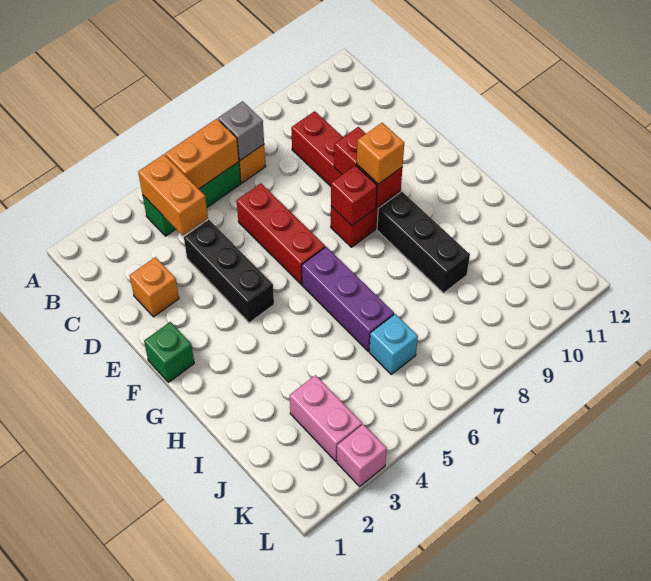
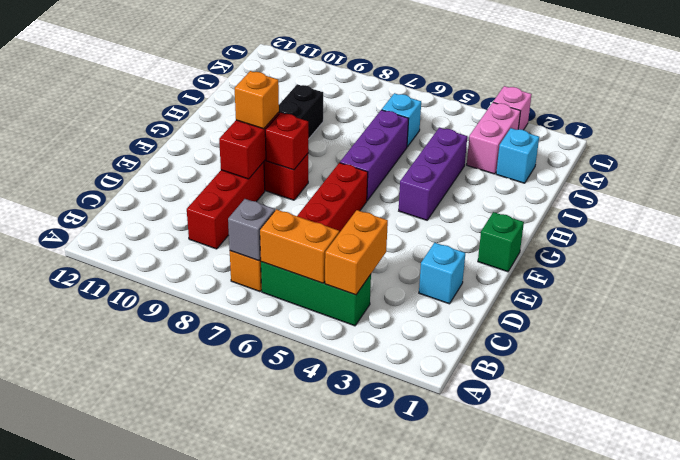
orange brick D2 level 1 -> cyan brick D2 level 1
black brick D4:F4 level 1 -> none
none -> purple brick G4:I4 level 1
none -> cyan brick J2 level 1

